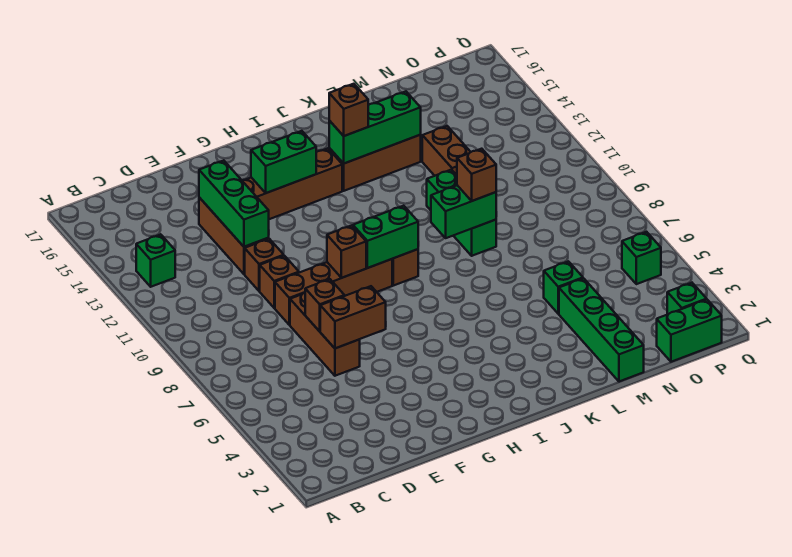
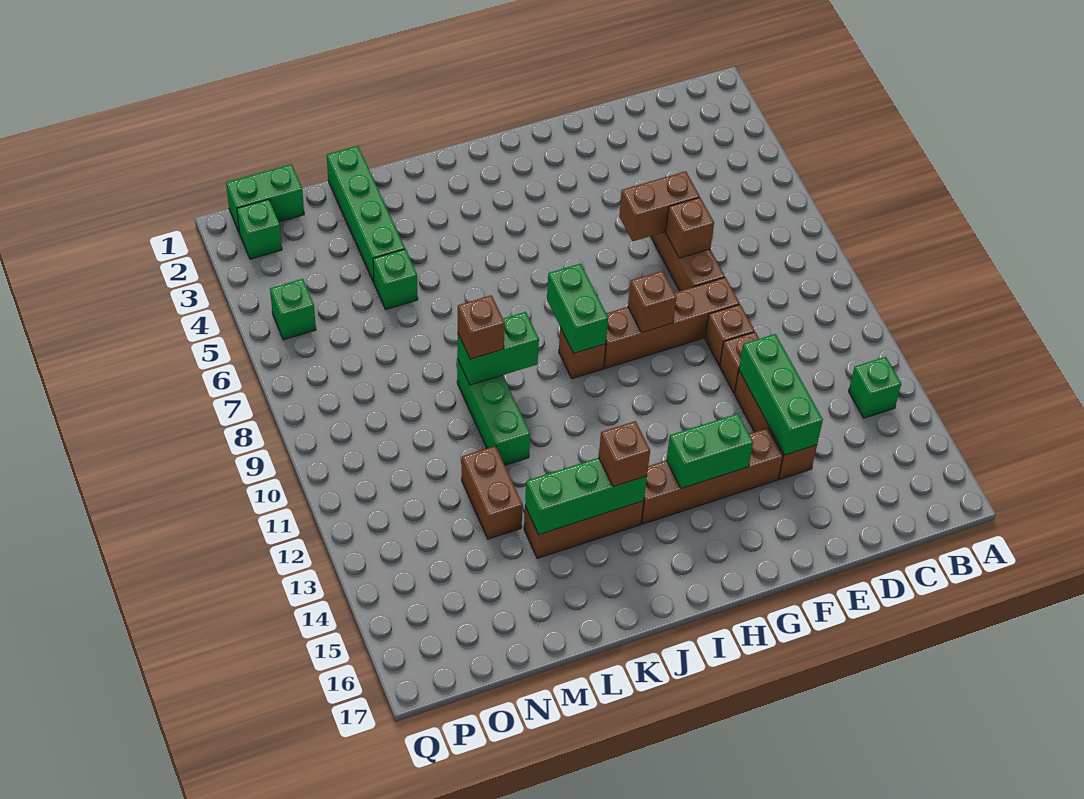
green brick H9:I9 level 2 -> green brick I8:I9 level 2

